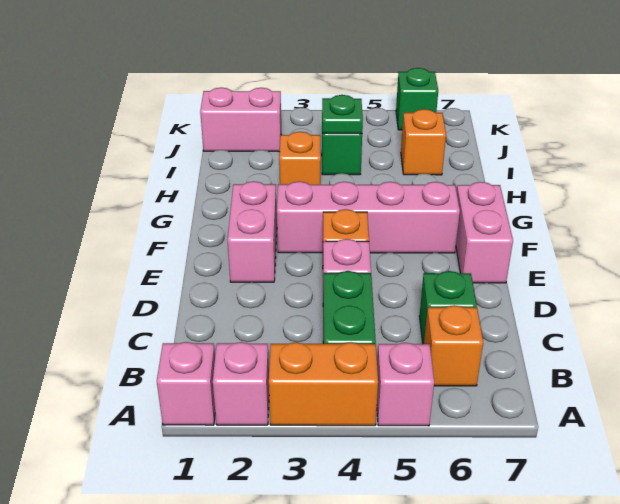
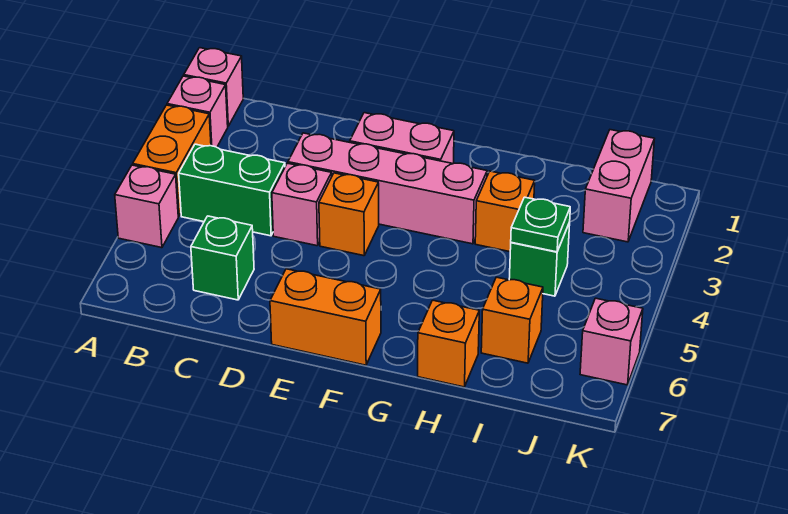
orange brick B6 level 1 -> orange brick H7 level 1
pink brick E7:F7 level 1 -> orange brick E7:F7 level 1
pink brick F3:F6 level 1 -> pink brick D3:G3 level 1
green brick K6 level 1 -> pink brick K6 level 1

